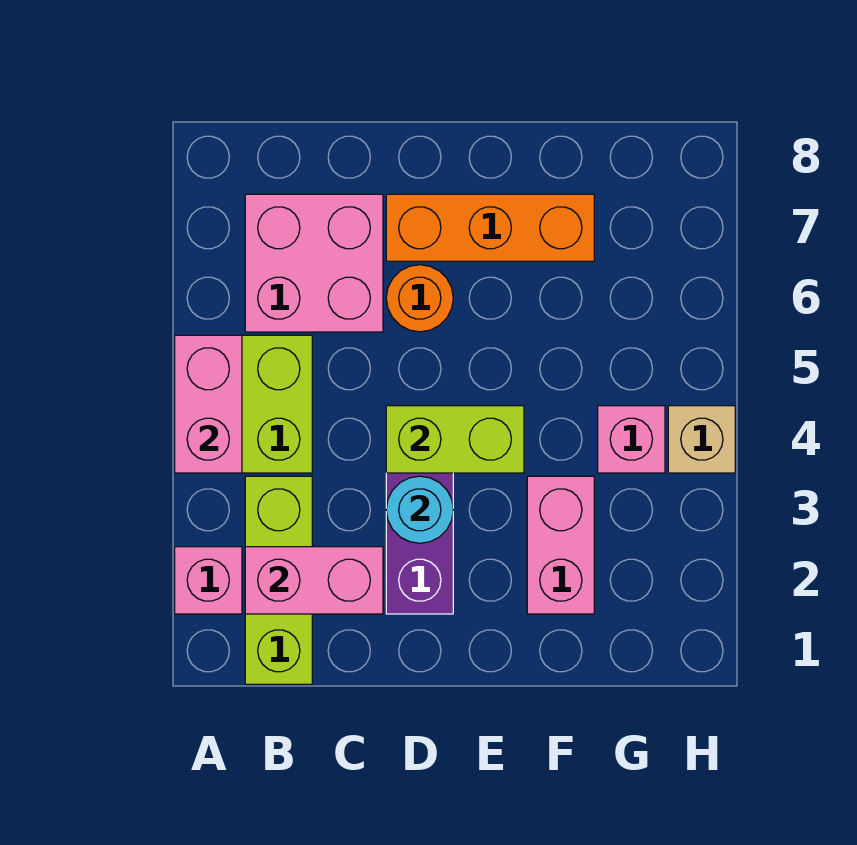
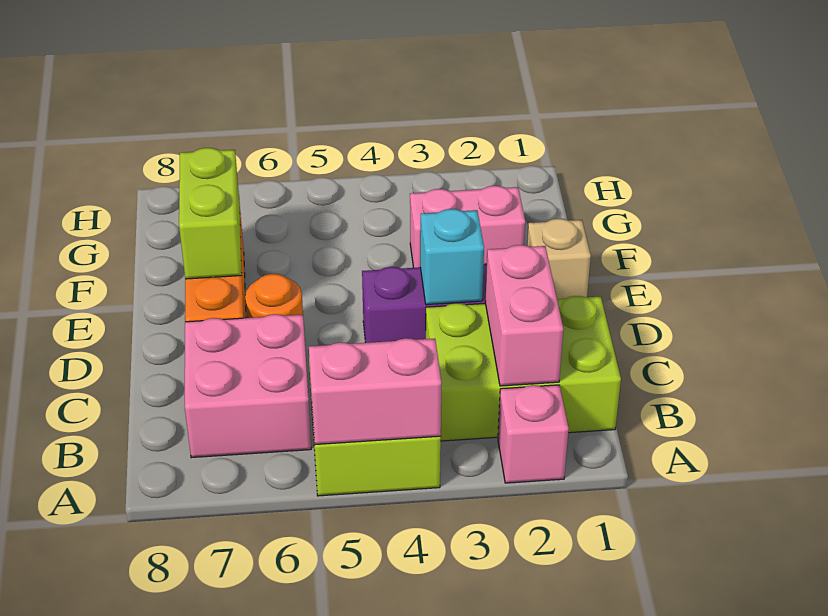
lime brick B1:B3 level 1 -> lime brick B1:C3 level 1
cyan round brick D3 level 2 -> cyan brick D3 level 2
lime brick D4:E4 level 2 -> lime brick E7:F7 level 2
pink brick G4 level 1 -> none
tan brick H4 level 1 -> tan brick E1 level 1

